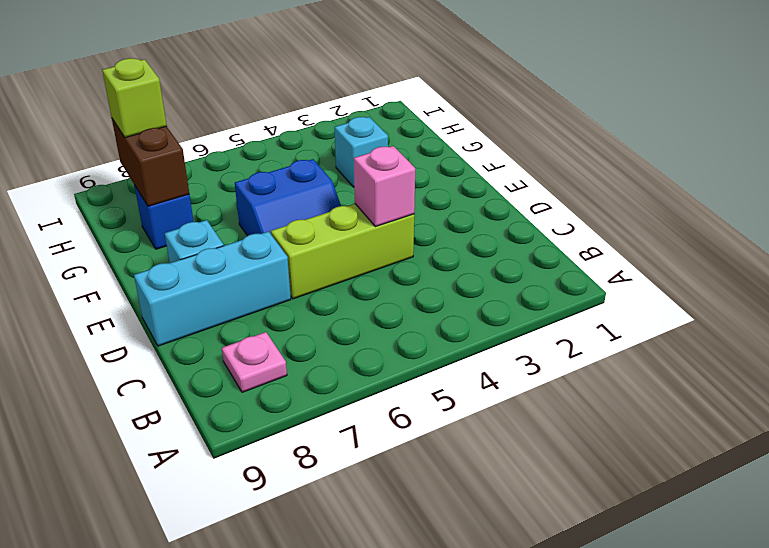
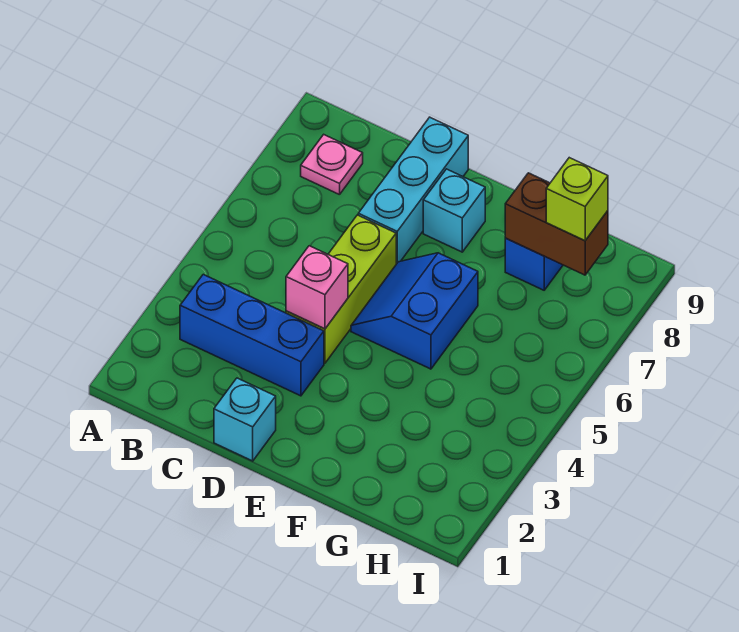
none -> blue brick B3:D3 level 1
cyan brick G3 level 1 -> cyan brick D1 level 1

